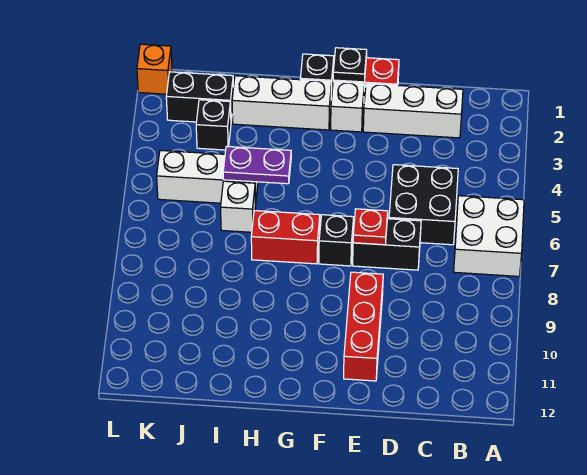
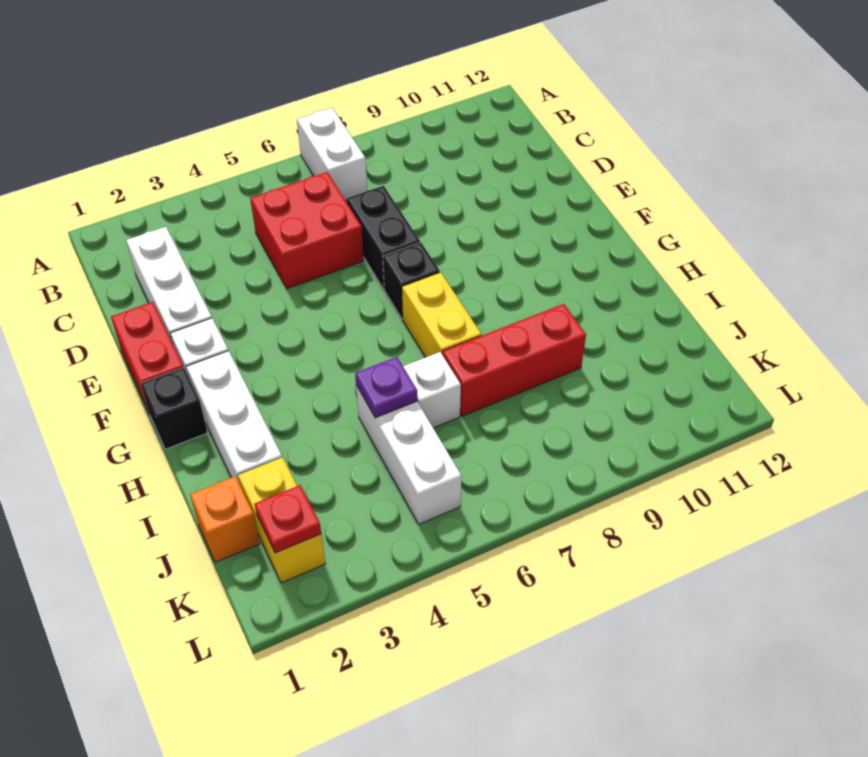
white brick A6:B7 level 1 -> white brick A7:B7 level 1
black brick C5:D6 level 1 -> red brick C5:D6 level 1
red plate E7 level 2 -> red plate K2 level 2
red brick E9:E11 level 1 -> red brick I7:I9 level 1
black plate F1 level 2 -> none
red brick G7:H7 level 1 -> yellow brick G7:H7 level 1
purple plate H5:I5 level 2 -> purple plate I5 level 2
black brick J2:K2 level 1 -> yellow brick J2:K2 level 1
black brick J3 level 1 -> none
orange brick L1 level 1 -> orange brick J1 level 1

